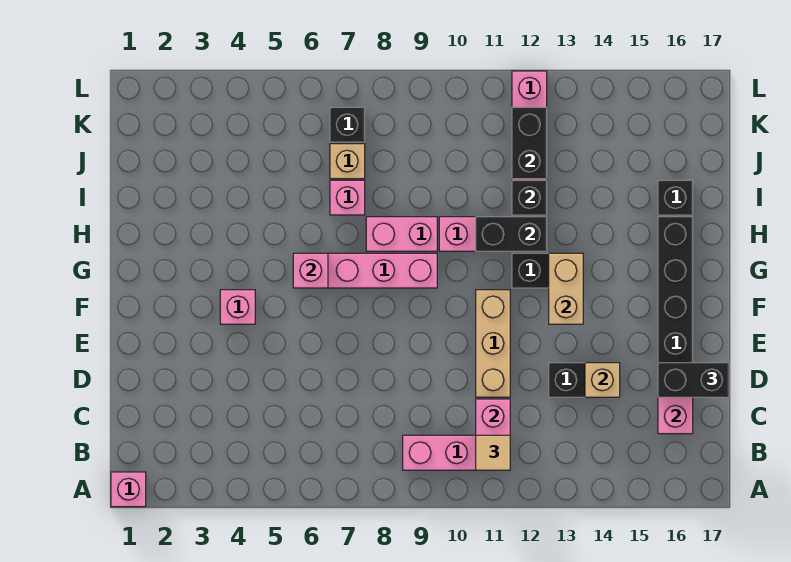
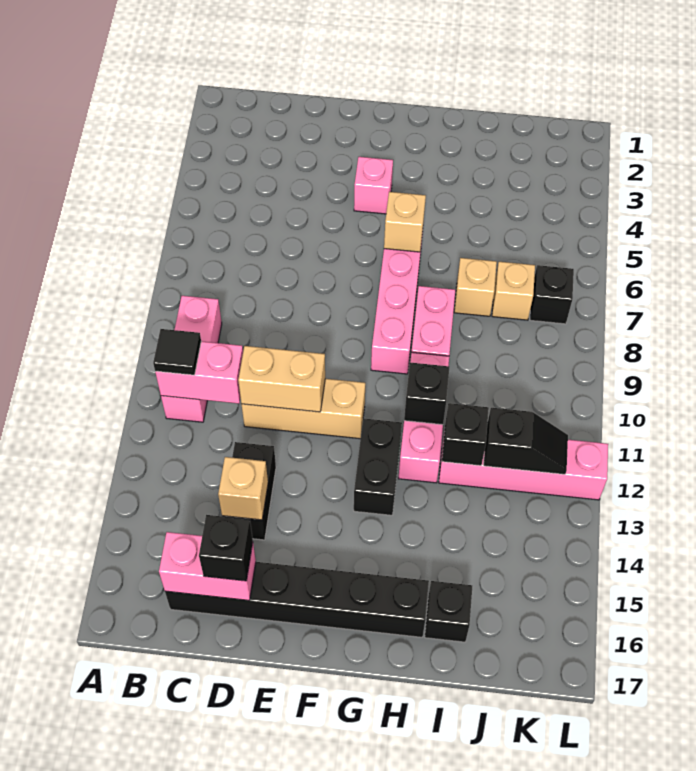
pink brick A1 level 1 -> none
tan tile B11 level 3 -> black tile B11 level 3
black brick D16:D17 level 3 -> black brick D16 level 3
tan brick F13:G13 level 2 -> tan brick D11:E11 level 2
pink brick G6 level 2 -> tan brick G6 level 2
black brick H11:H12 level 2 -> black brick H11 level 2
pink brick I7 level 1 -> tan brick I7 level 1
black brick J12:K12 level 2 -> black slope J12:K12 level 2 top J

